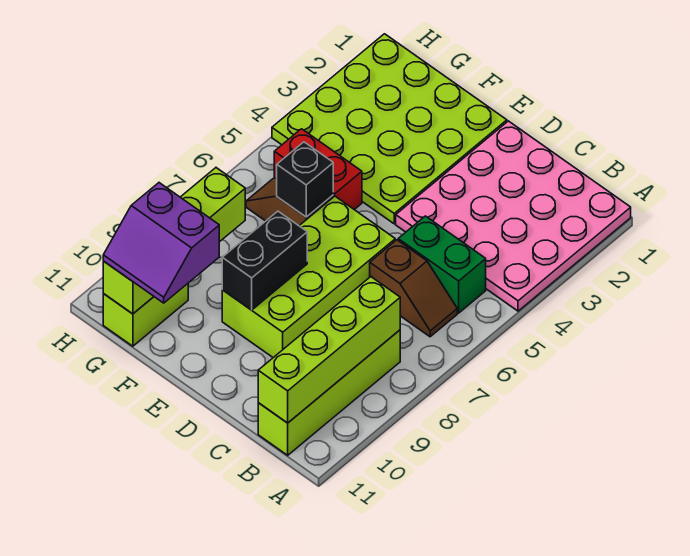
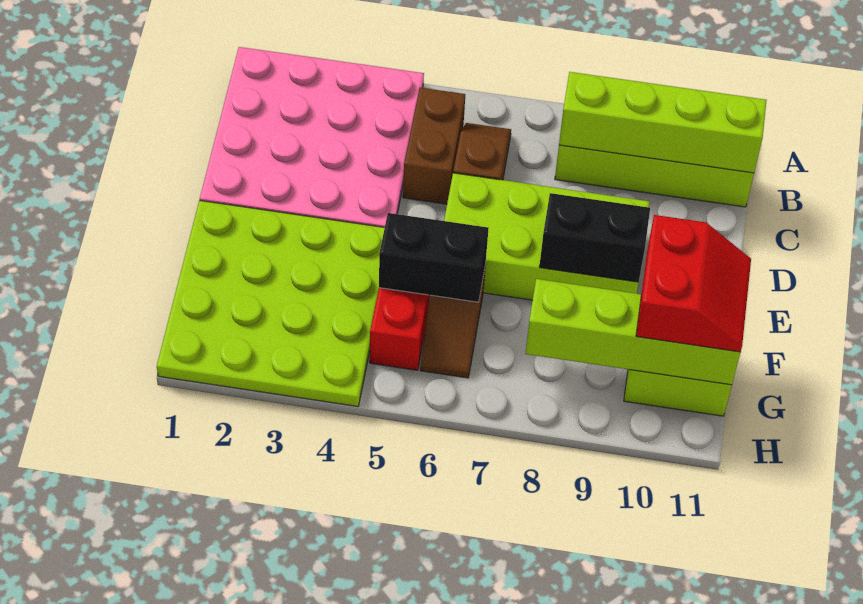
green brick B5:C5 level 1 -> brown brick B5:C5 level 1
black brick F6 level 2 -> black brick F5:F6 level 2
purple slope F10:G11 level 3 top 10 -> red slope F10:G11 level 3 top 10

